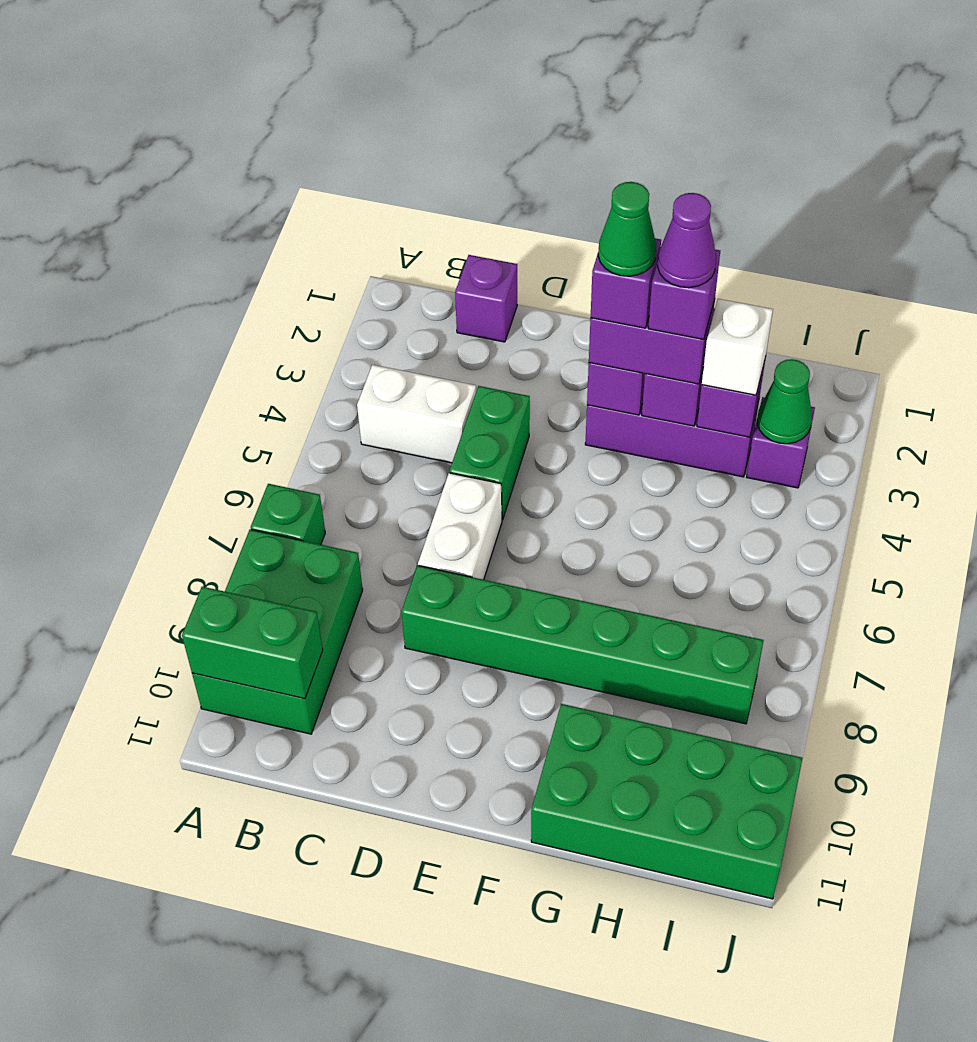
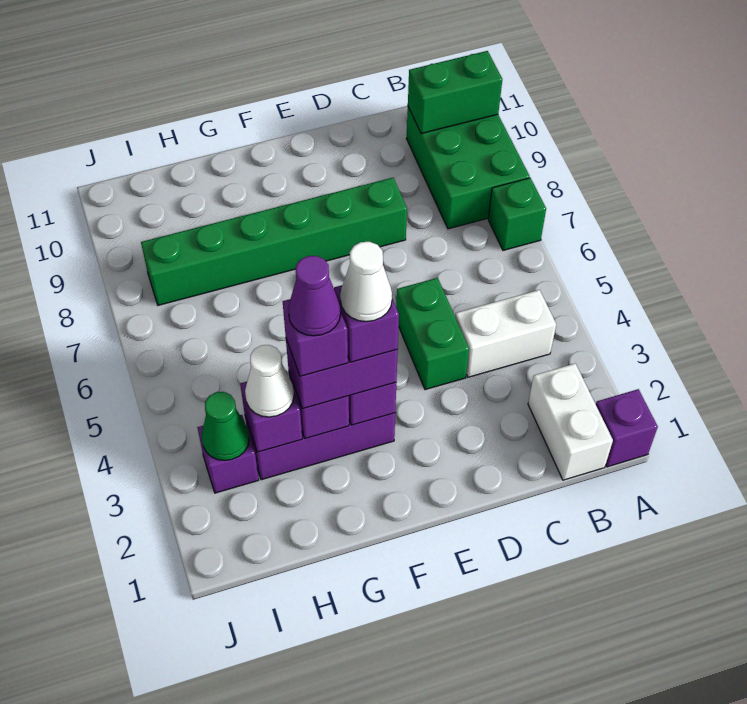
purple brick C1 level 1 -> purple brick A1 level 1
white brick D6:D7 level 1 -> white brick B1:B2 level 1
green cone F3 level 5 -> white cone F3 level 5
green brick G10:J11 level 1 -> none
white brick H3 level 3 -> white cone H3 level 3

